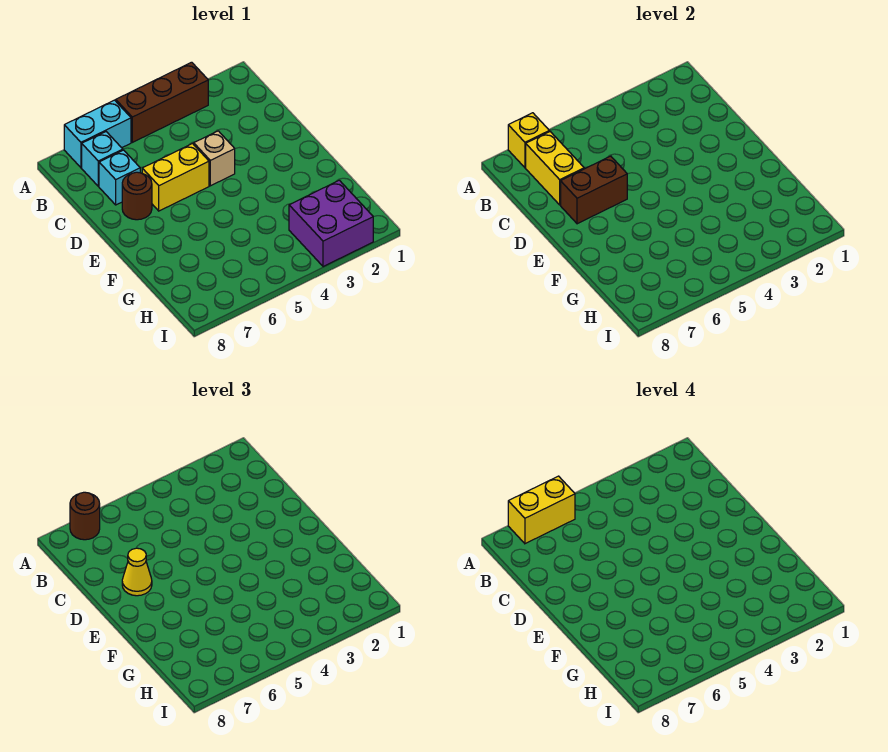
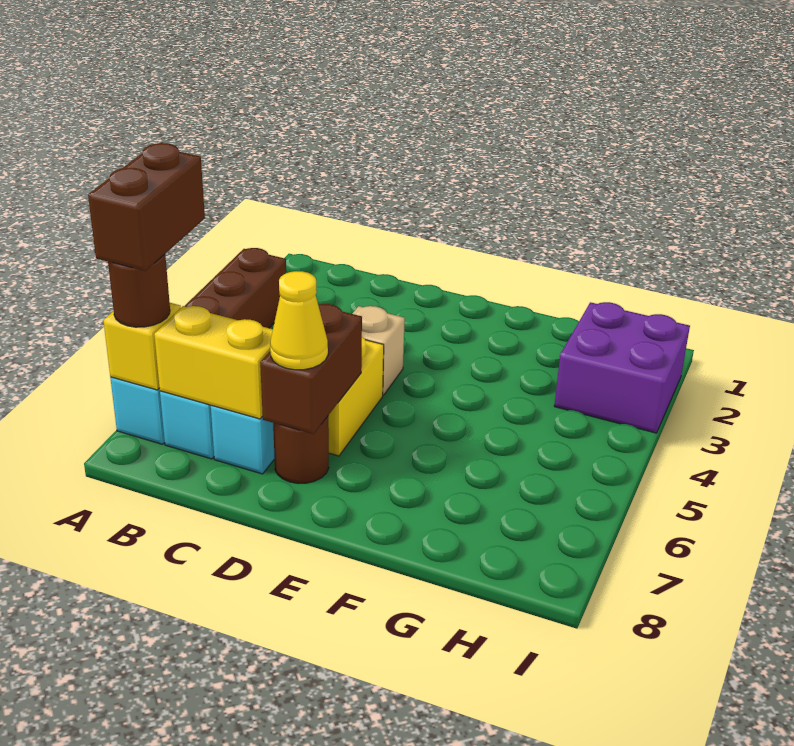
yellow brick A6:A7 level 4 -> brown brick A6:A7 level 4

